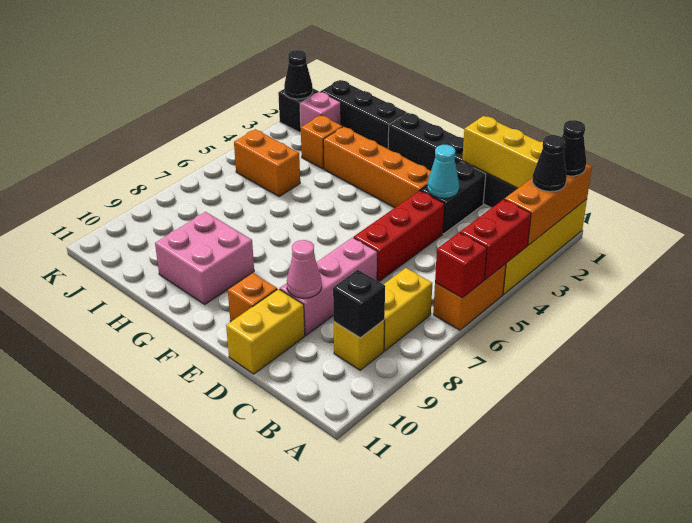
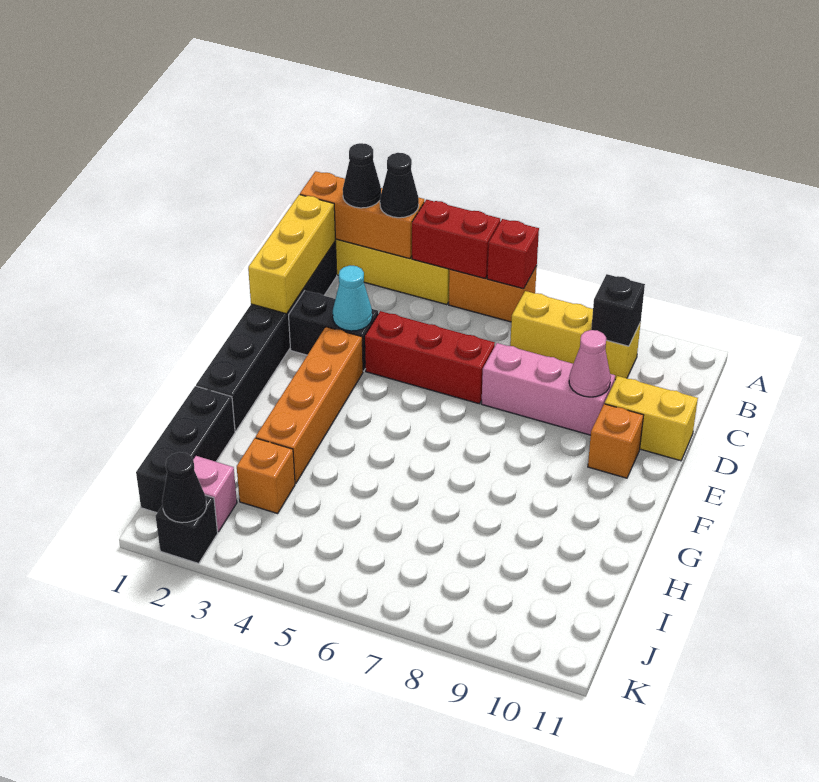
black cone A1 level 3 -> black cone A3 level 3
pink brick G9:H10 level 1 -> none
orange brick I5:J5 level 1 -> none

